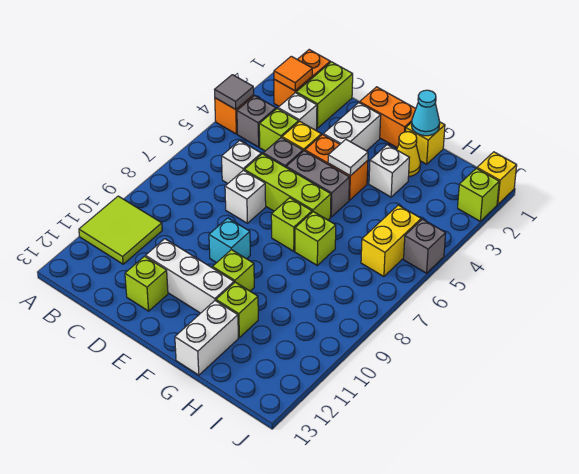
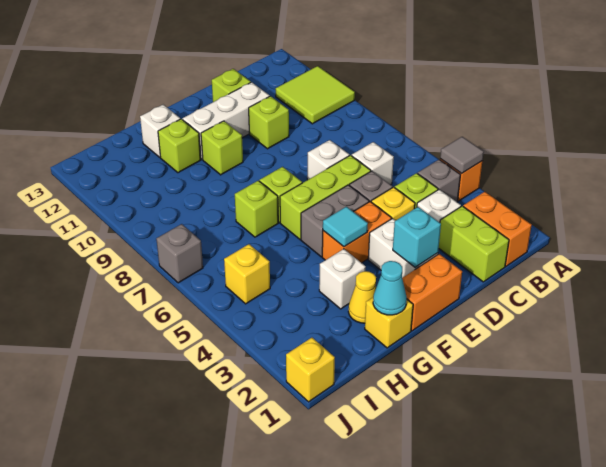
orange tile B2 level 2 -> none
cyan brick E9 level 1 -> cyan brick E2 level 2
white tile F4 level 2 -> cyan tile F4 level 2
white brick G12:G13 level 1 -> white brick G12 level 1
yellow brick I5:I6 level 1 -> yellow brick I5 level 1
lime brick J2 level 1 -> lime brick D10 level 1
grey brick J5 level 1 -> grey brick J7 level 1

